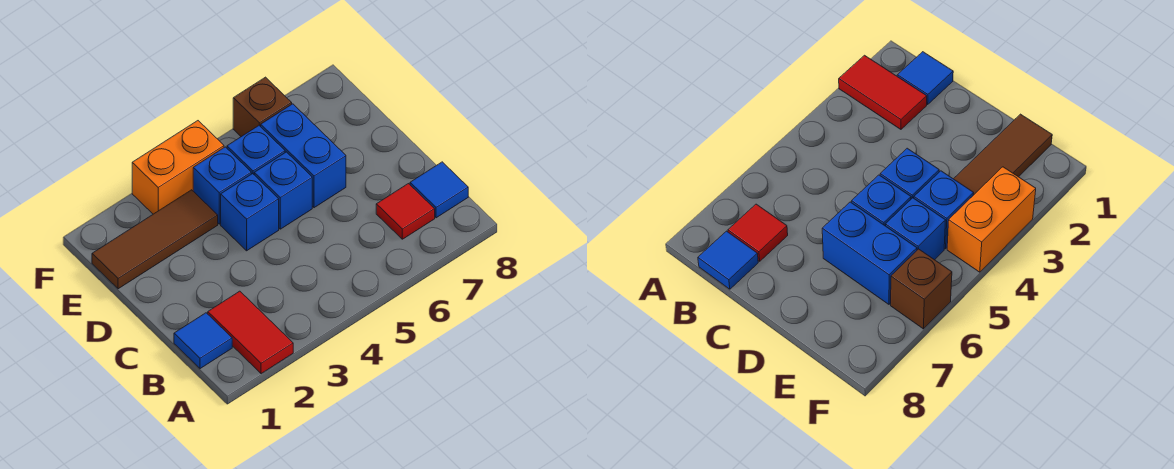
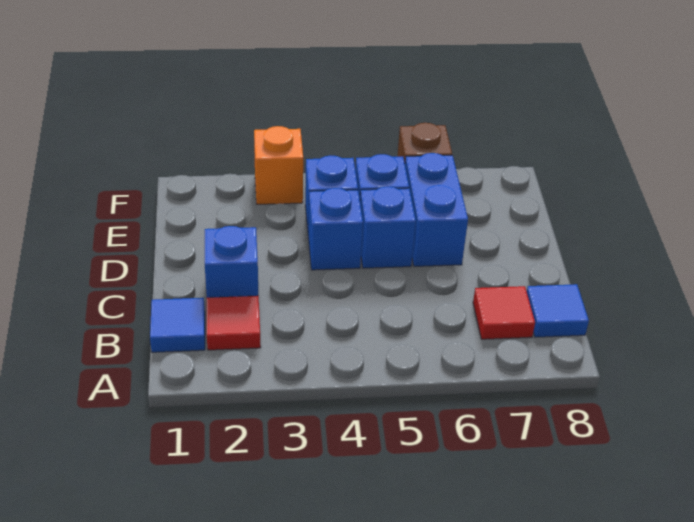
red tile A2:B2 level 1 -> red tile B2 level 1
none -> blue brick C2 level 1
brown tile E1:E3 level 1 -> none
orange brick F3:F4 level 1 -> orange brick F3 level 1

